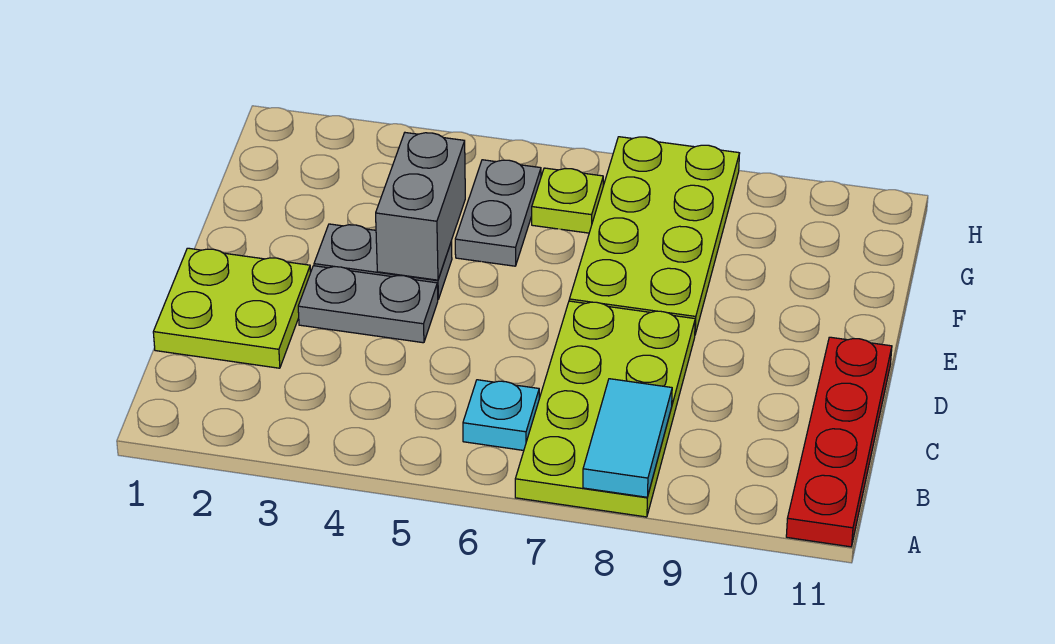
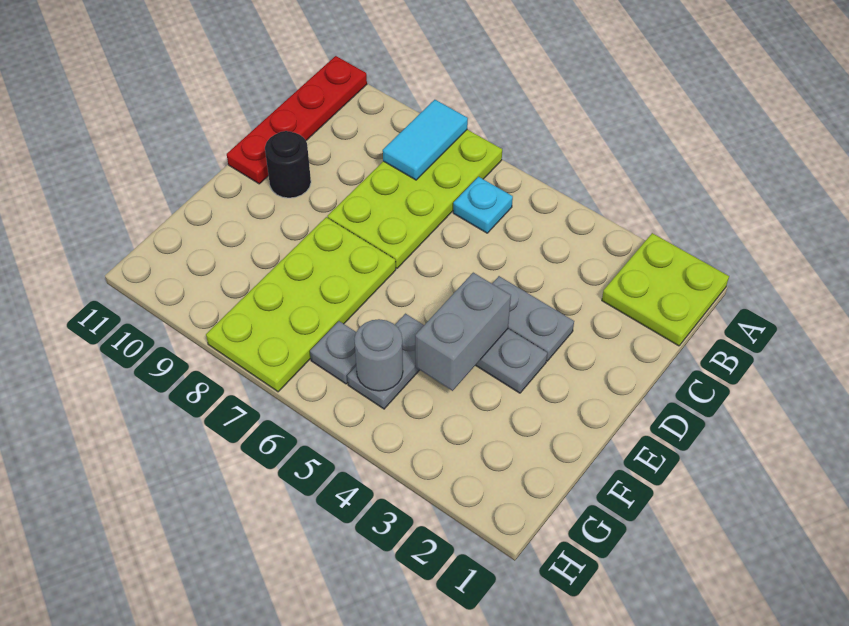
lime plate C1:D2 level 1 -> lime plate A1:B2 level 1
none -> black round brick D10 level 1
none -> grey round brick G5 level 2
lime plate G6 level 1 -> grey plate G6 level 1

